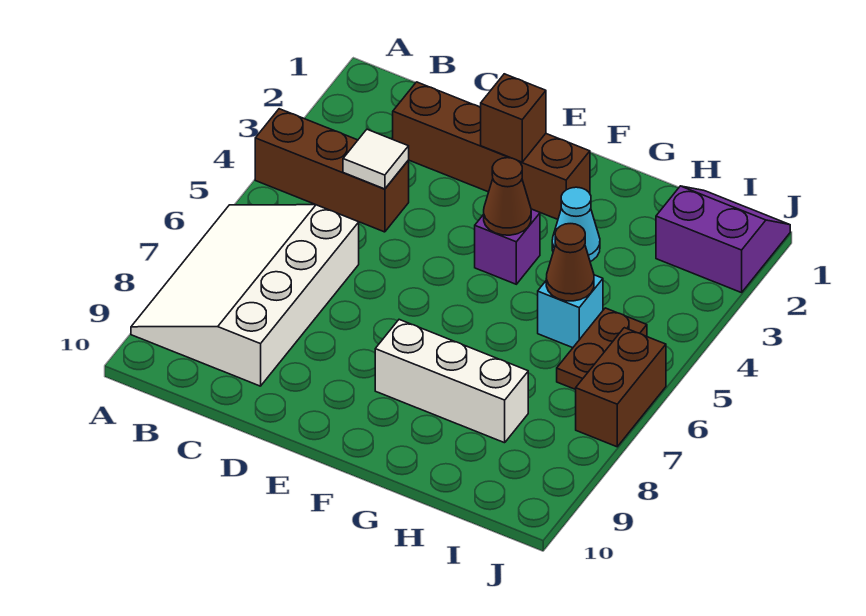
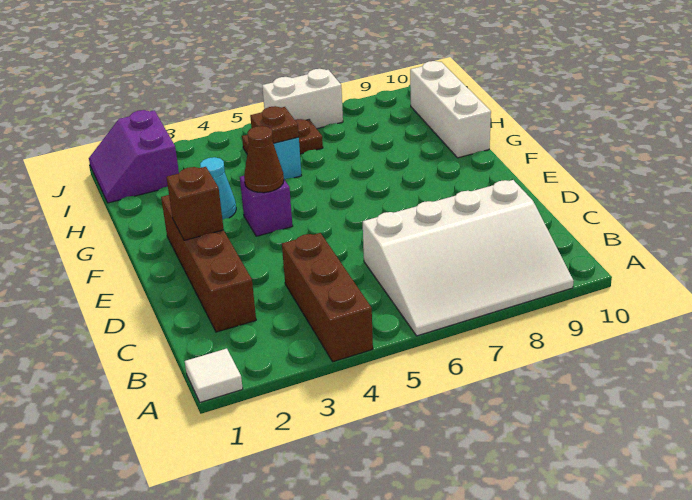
white tile C4 level 2 -> white tile A1 level 1
white brick F8:H8 level 1 -> white brick G10:I10 level 1
brown cone H5 level 2 -> brown plate H5 level 2
brown brick J6:J7 level 1 -> white brick J6:J7 level 1

